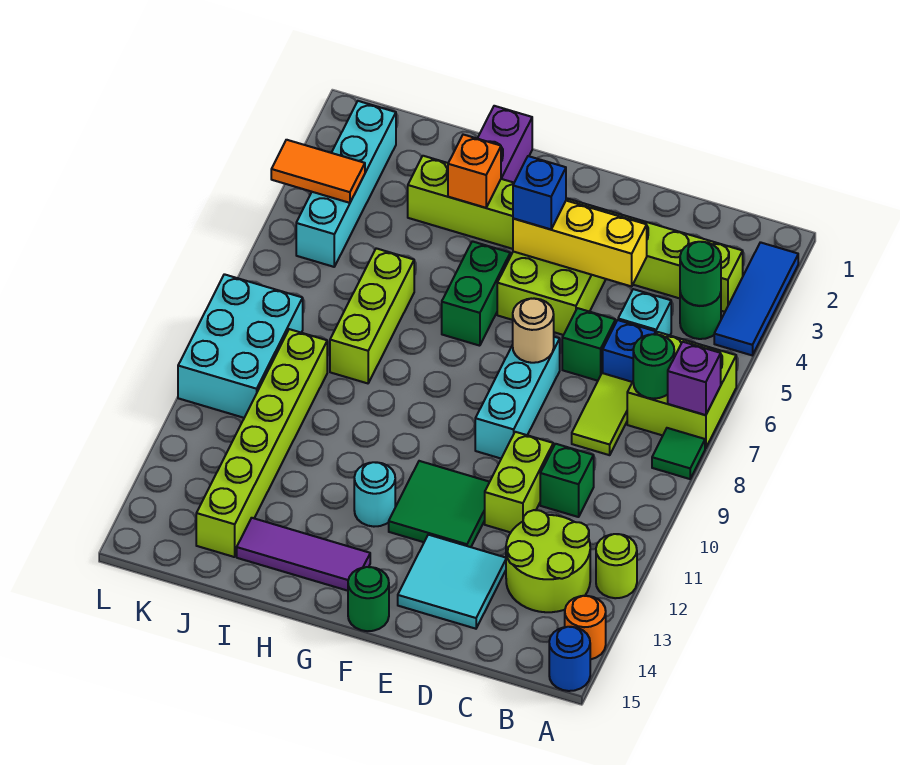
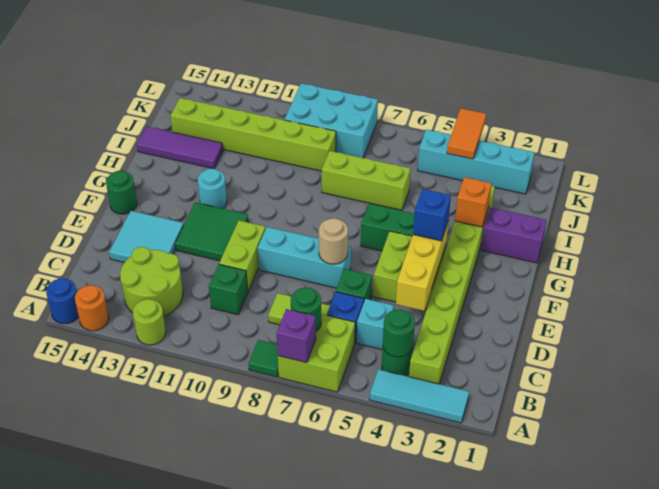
blue tile A2:A4 level 1 -> cyan tile A2:A4 level 1
lime brick D10:D11 level 1 -> lime brick D10:E10 level 1
purple tile G14:I14 level 1 -> purple tile I13:I15 level 1

